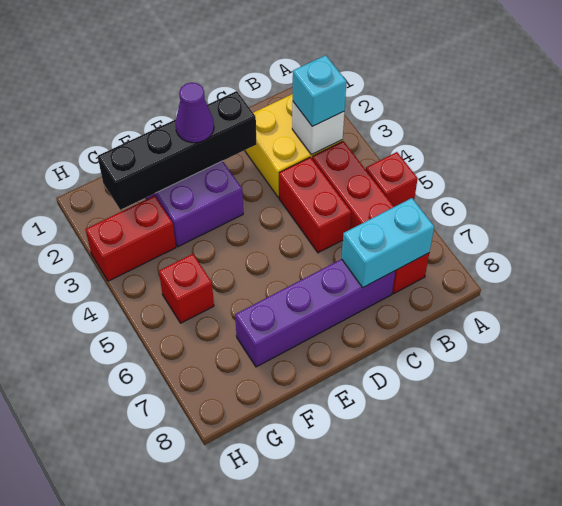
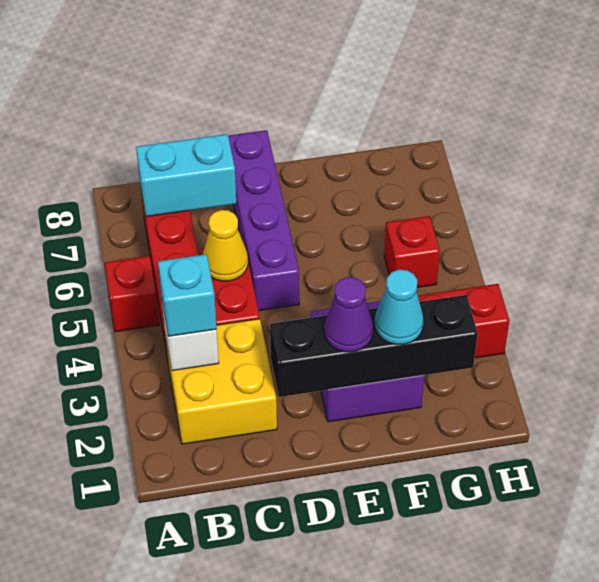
none -> yellow cone C5 level 2
purple brick C7:F7 level 1 -> purple brick D5:D8 level 1
none -> cyan cone F2 level 3

